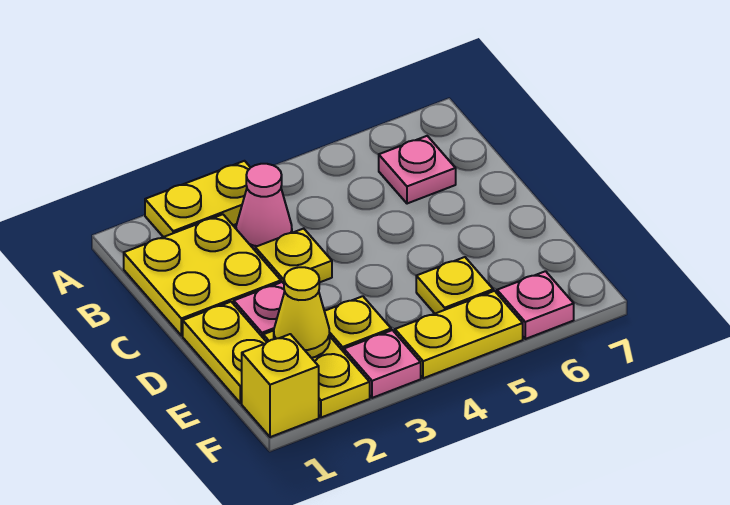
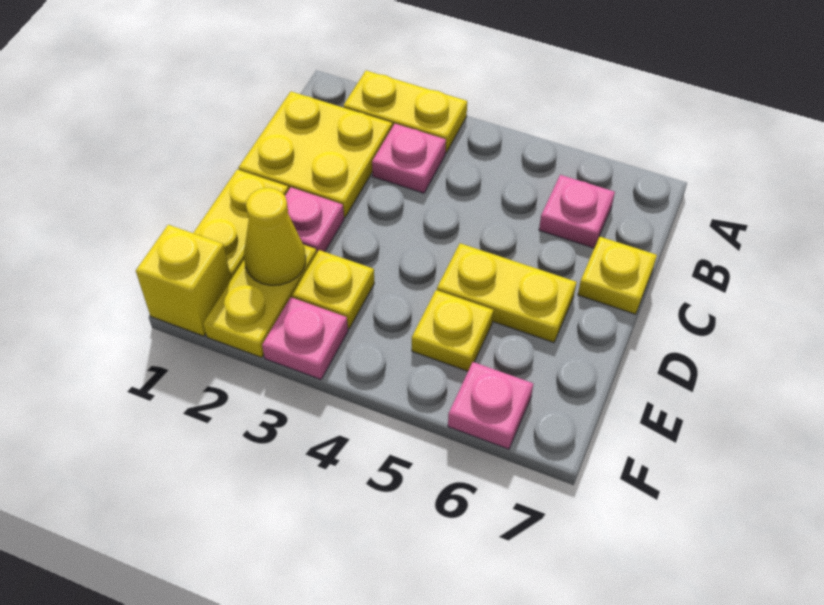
pink cone B3 level 1 -> pink plate B3 level 1
yellow plate C3 level 1 -> yellow plate C7 level 1
yellow plate F4:F5 level 1 -> yellow plate D5:D6 level 1

